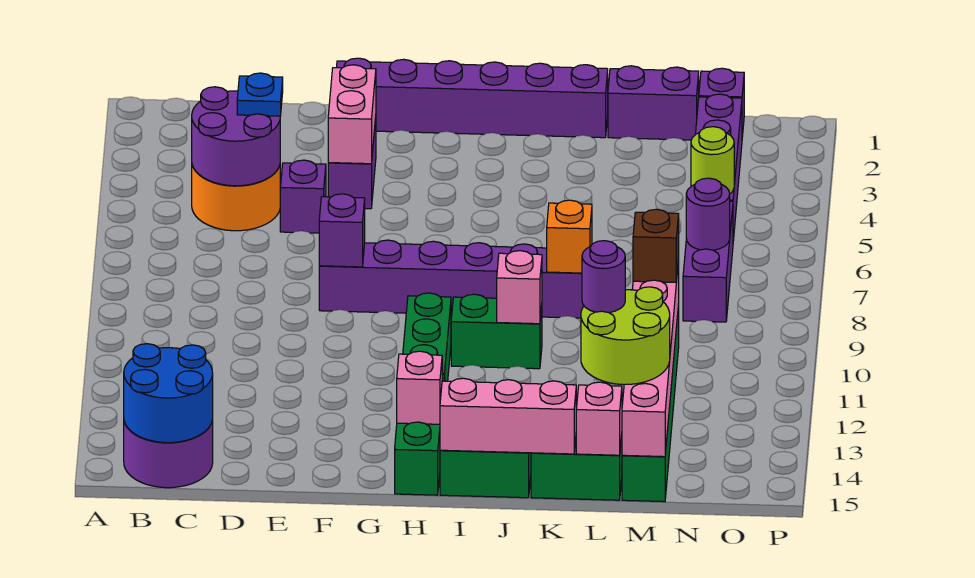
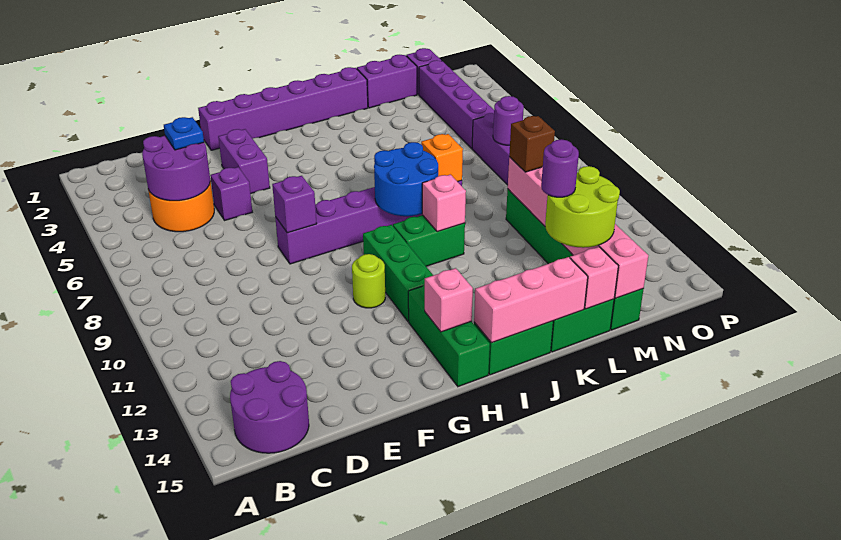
blue round brick B14:C15 level 2 -> blue round brick I8:J9 level 2
pink brick F3:F4 level 2 -> none
lime round brick N5 level 2 -> lime round brick G11 level 1

